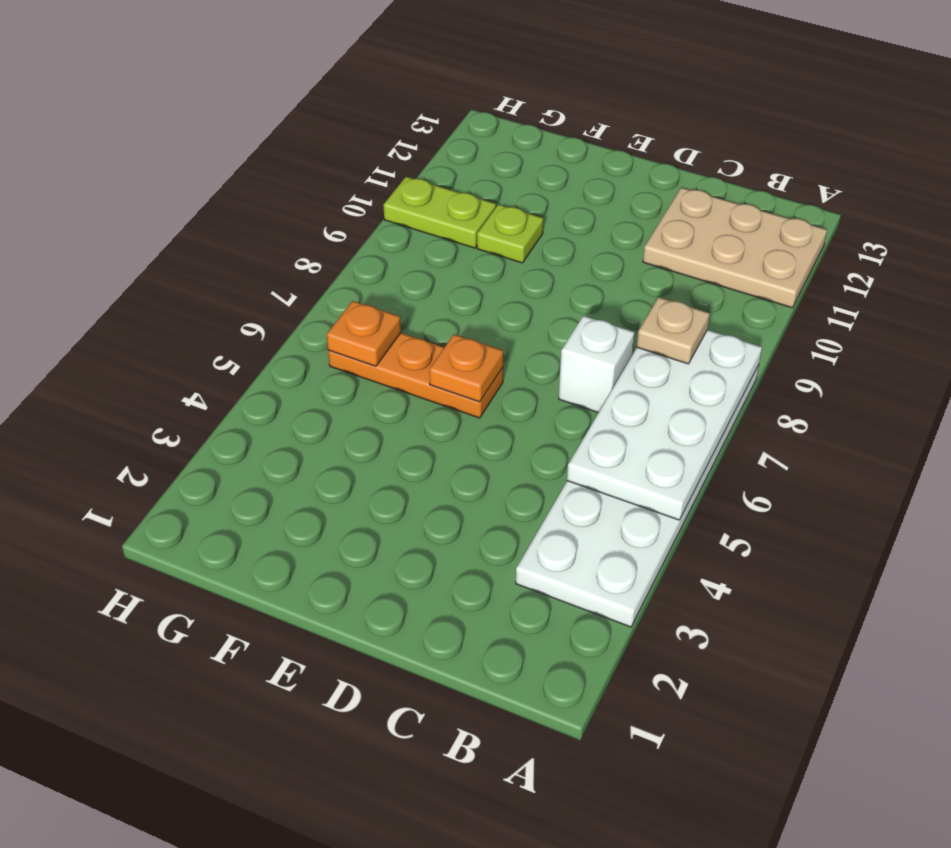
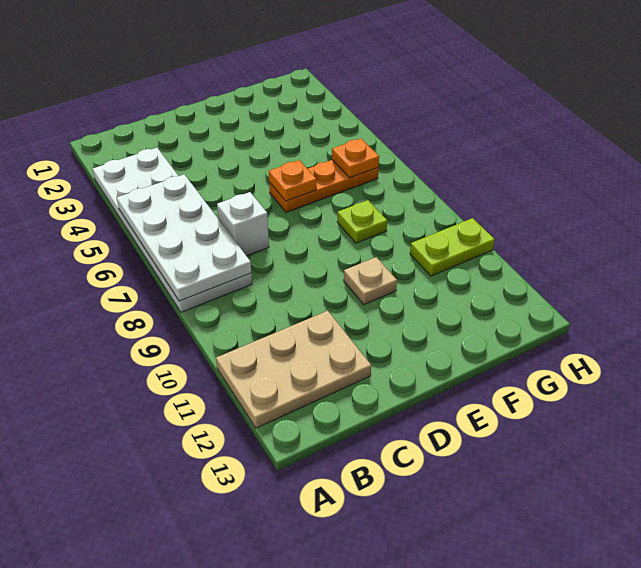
tan plate B8 level 3 -> tan plate E10 level 1
lime plate F10 level 1 -> lime plate F8 level 1

